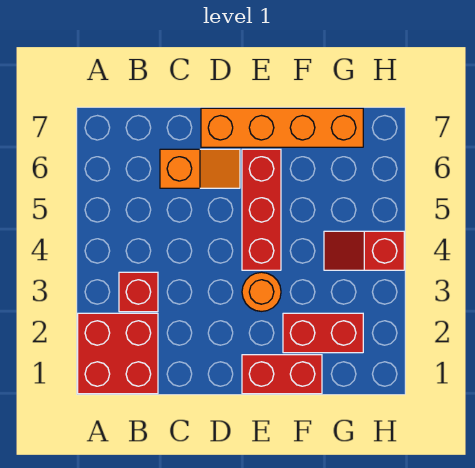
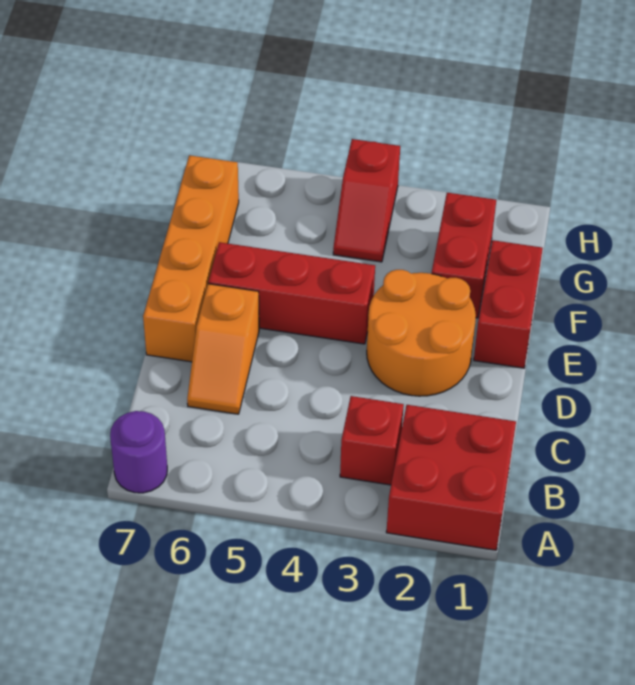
none -> purple round brick A7 level 1
orange slope C6:D6 level 1 top C -> orange slope C6:D6 level 1 top D
orange round brick E3 level 1 -> orange round brick D2:E3 level 1

